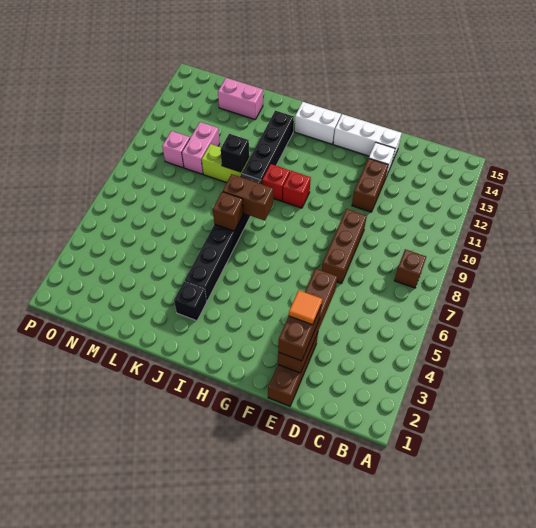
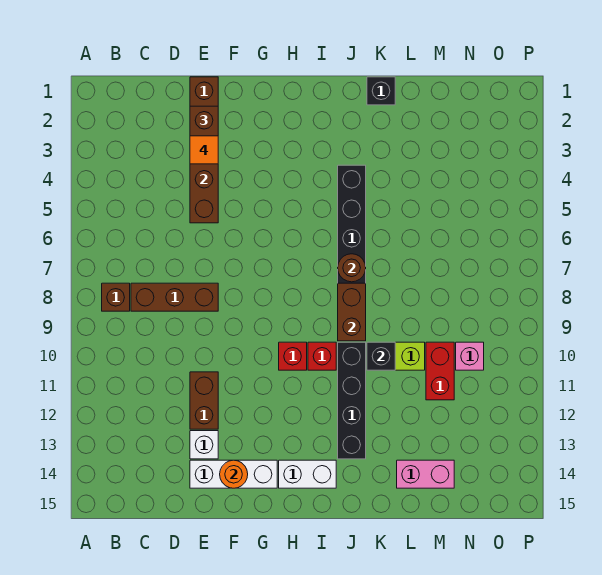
brown brick E7:E9 level 1 -> brown brick C8:E8 level 1
none -> orange round brick F14 level 2
brown brick I8:J8 level 2 -> brown brick J8:J9 level 2
black brick J3 level 1 -> black brick K1 level 1
brown brick J7 level 2 -> brown round brick J7 level 2
pink brick M10:M11 level 1 -> red brick M10:M11 level 1

